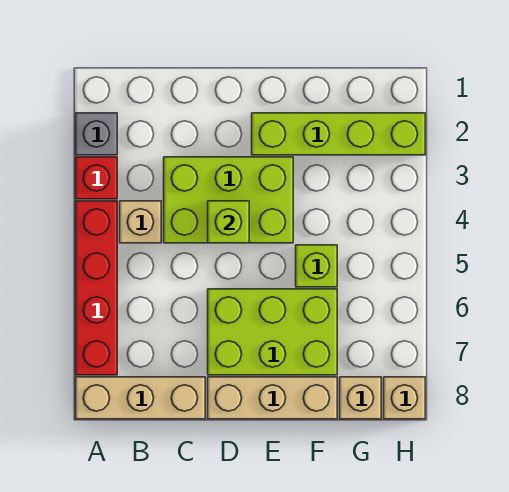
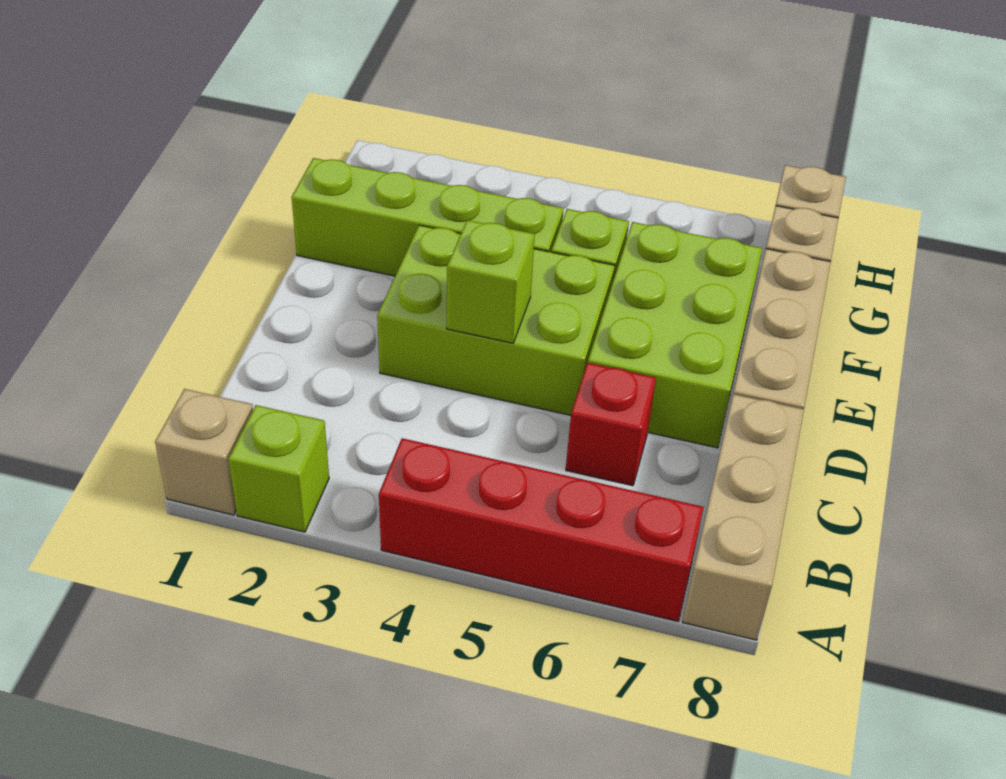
grey brick A2 level 1 -> lime brick A2 level 1
red brick A3 level 1 -> red brick C6 level 1
tan brick B4 level 1 -> tan brick A1 level 1
lime brick C3:E4 level 1 -> lime brick D3:E5 level 1
lime brick E2:H2 level 1 -> lime brick F1:F4 level 1

